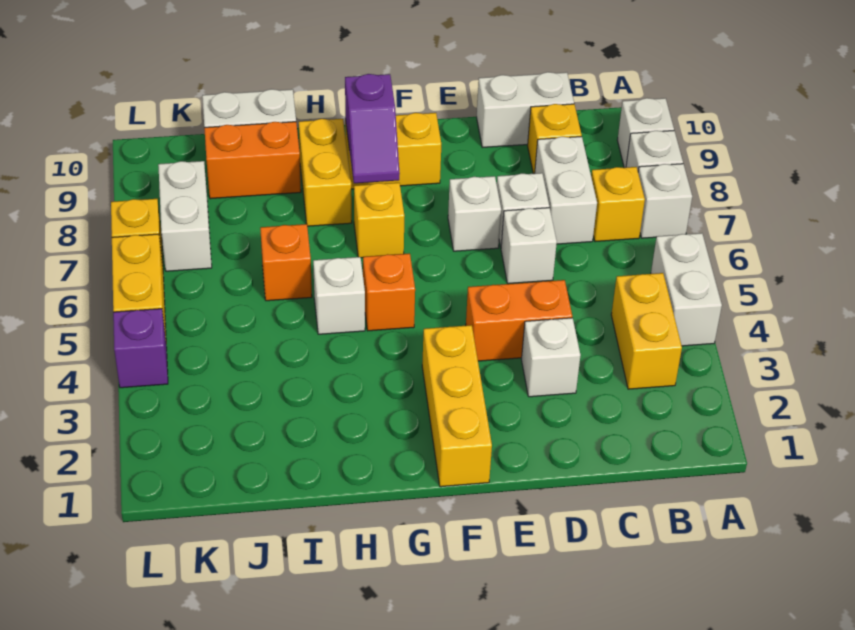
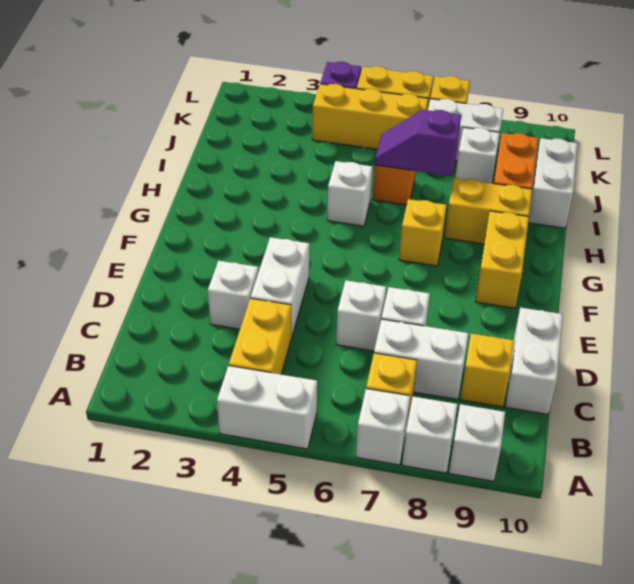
yellow brick B3:B4 level 1 -> yellow brick B4:C4 level 1
orange brick D4:E4 level 1 -> white brick D4:E4 level 1
white brick E7 level 1 -> white brick J8 level 1
yellow brick F1:F3 level 1 -> yellow brick K4:K6 level 1
orange brick G5 level 1 -> none
purple slope G8:G9 level 2 top 9 -> purple slope I6:I7 level 2 top 7

